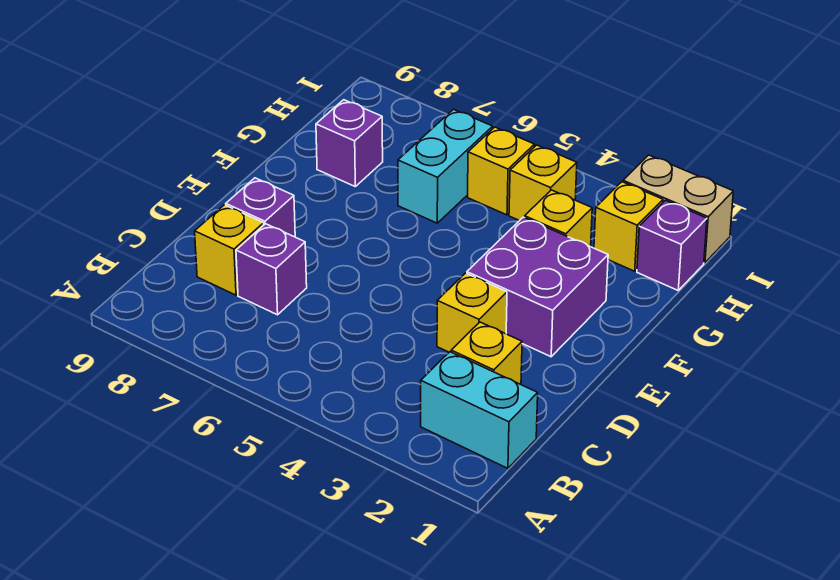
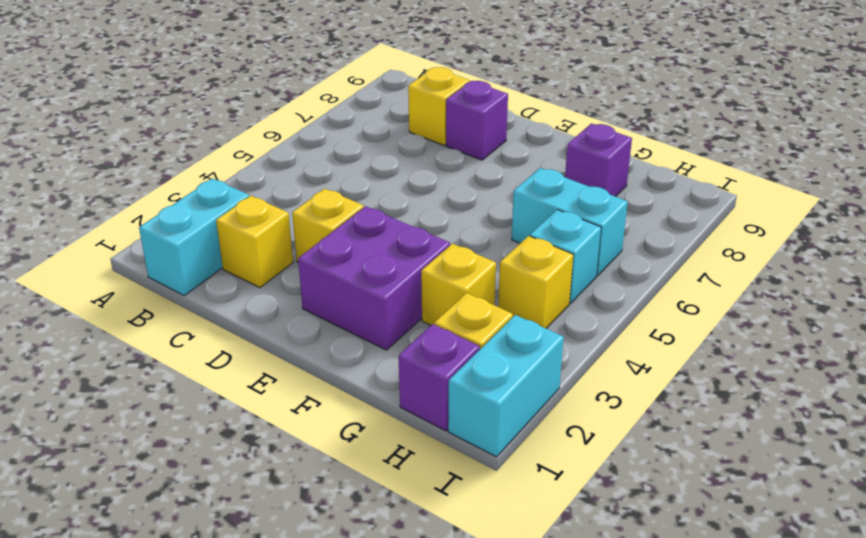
purple brick C7 level 1 -> none
yellow brick H5 level 1 -> cyan brick H5 level 1
tan brick I1:I2 level 1 -> cyan brick I1:I2 level 1

